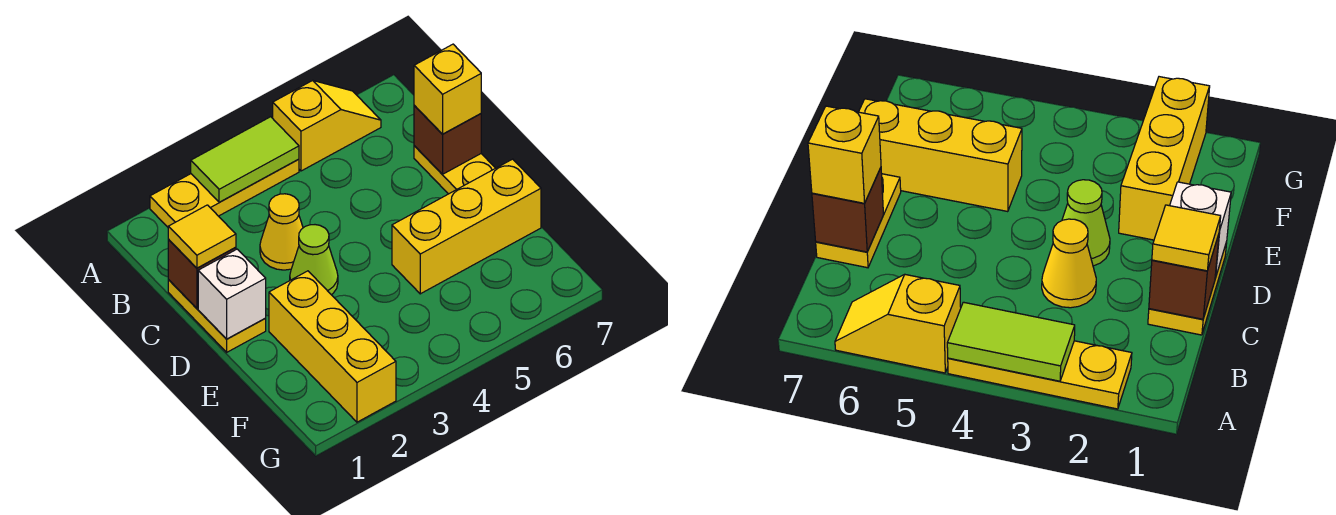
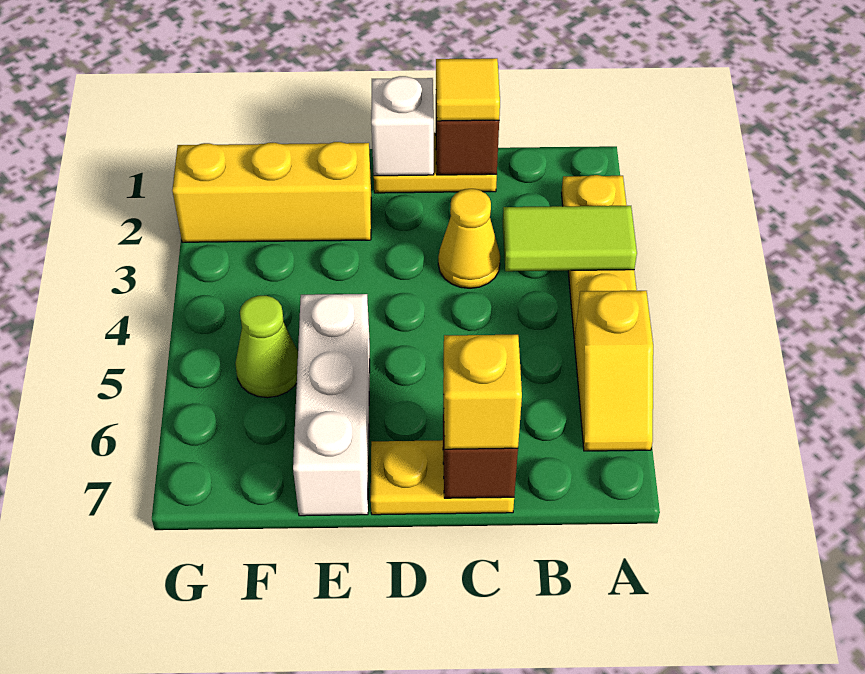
lime tile A3:A4 level 2 -> lime tile A3:B3 level 2
lime cone D3 level 1 -> lime cone F5 level 1
yellow brick E5:E7 level 1 -> white brick E5:E7 level 1

